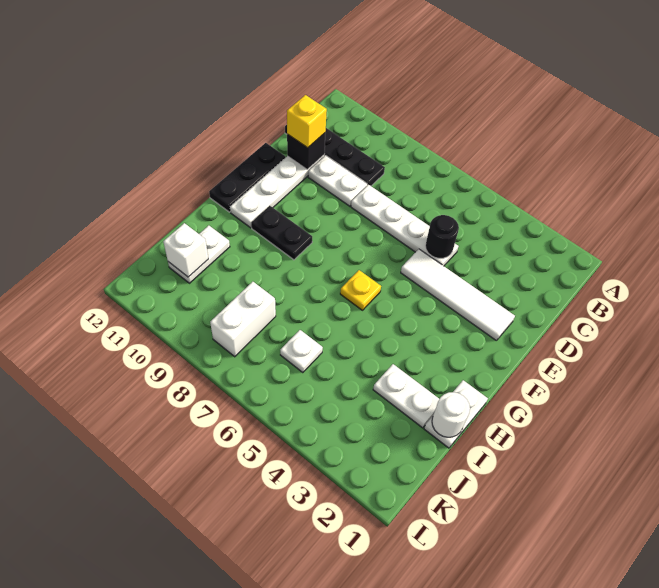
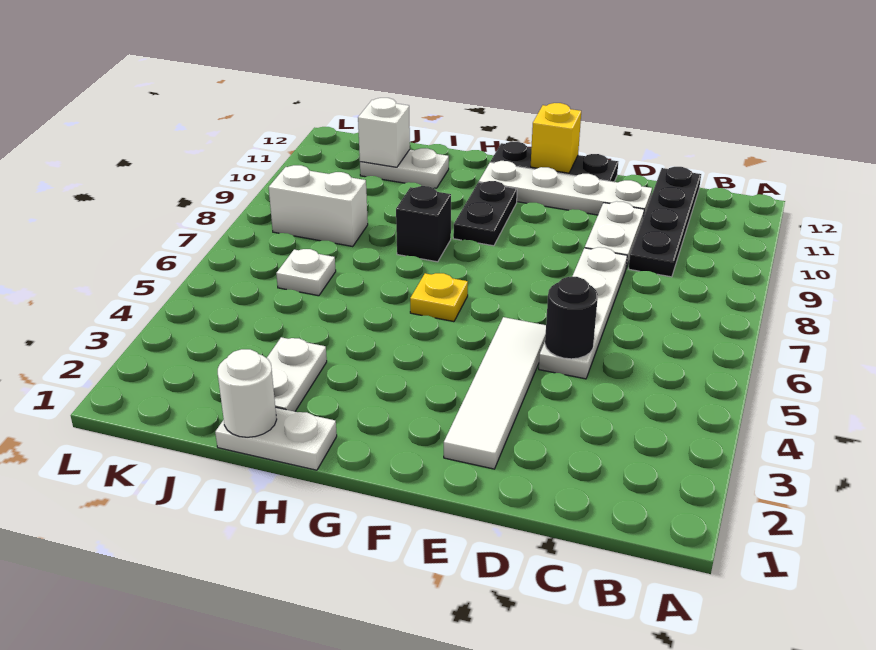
black brick D11 level 2 -> black brick H8 level 1
yellow brick D11 level 3 -> yellow brick F12 level 2

